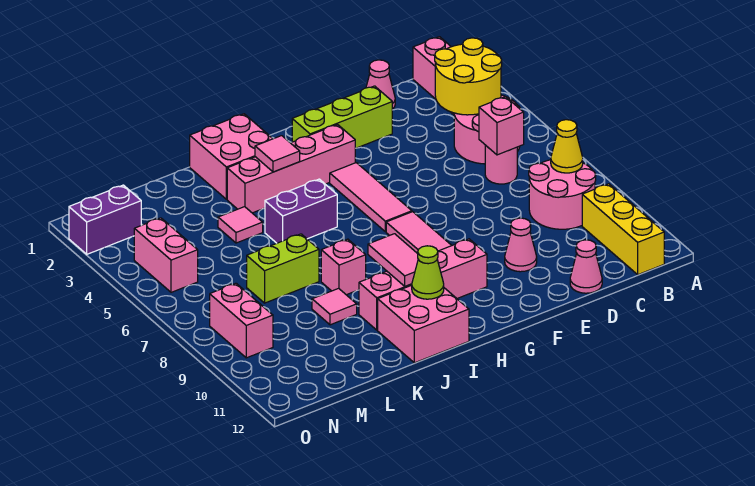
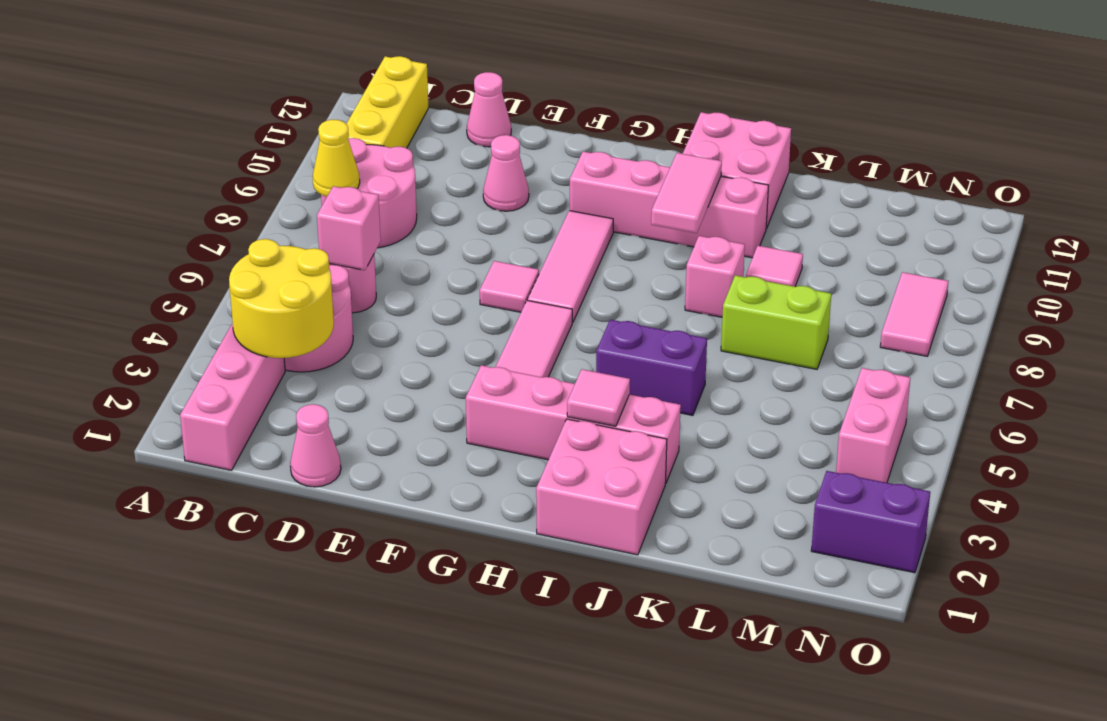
lime brick E2:G2 level 1 -> none
lime cone I11 level 2 -> none
pink tile K4 level 1 -> pink tile F7 level 1
pink brick N8:N9 level 1 -> pink tile N8:N9 level 1

